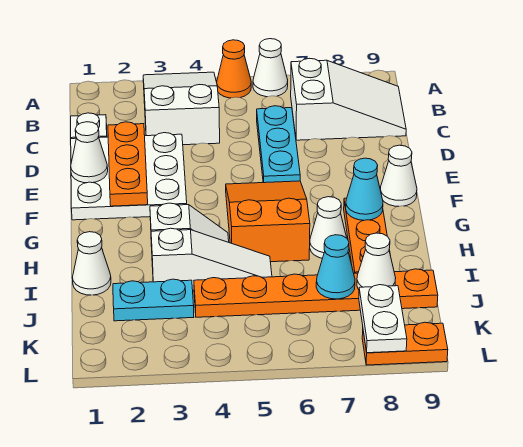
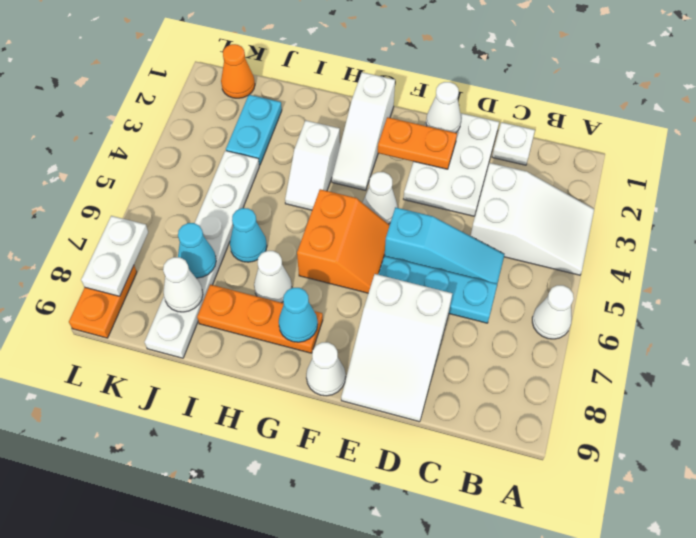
orange cone A5 level 1 -> orange cone K1 level 1
white slope B7:C9 level 1 top 7 -> white slope D7:E9 level 1 top 7
none -> cyan slope C5:E5 level 1 top E
white plate D1:F3 level 1 -> white plate D1:E3 level 1
orange plate D2:F2 level 2 -> orange plate E2:F2 level 2
orange slope F5:H6 level 1 top H -> orange slope F5:G6 level 1 top G
white cone I1 level 1 -> white cone F4 level 1
white slope I3:I5 level 1 top 3 -> white slope G1:G3 level 1 top 1
none -> cyan cone I6 level 1
orange plate J4:J9 level 1 -> white plate J4:J9 level 1
white plate K8:L8 level 2 -> white plate L7:L8 level 2

